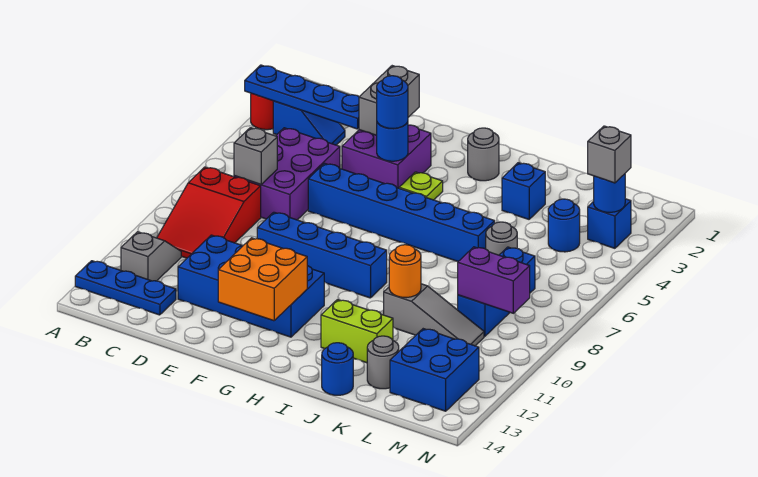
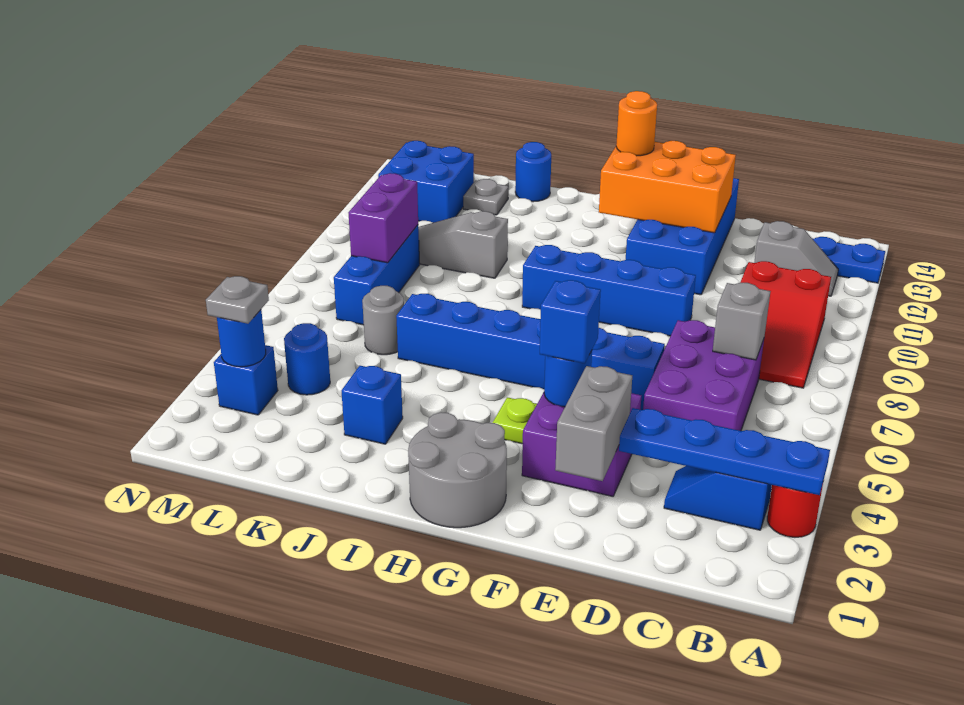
red slope B8:C10 level 1 top 8 -> red slope B8:C10 level 1 top 10
grey slope B11:B12 level 1 top 12 -> grey slope B12:C12 level 1 top C
blue brick D11:G12 level 1 -> blue brick E11:F14 level 1
blue round brick F4 level 3 -> blue brick F4 level 3
orange brick F12:G13 level 2 -> orange brick E12:G13 level 2
grey round brick H2 level 1 -> grey round brick G1:H2 level 1
lime brick I12:J12 level 1 -> none
orange round brick J10 level 2 -> orange round brick G13 level 3
grey round brick K13 level 1 -> grey plate K13 level 1
purple brick L9:M9 level 2 -> purple brick L8:L9 level 2
grey brick M3 level 3 -> grey plate M3 level 3

